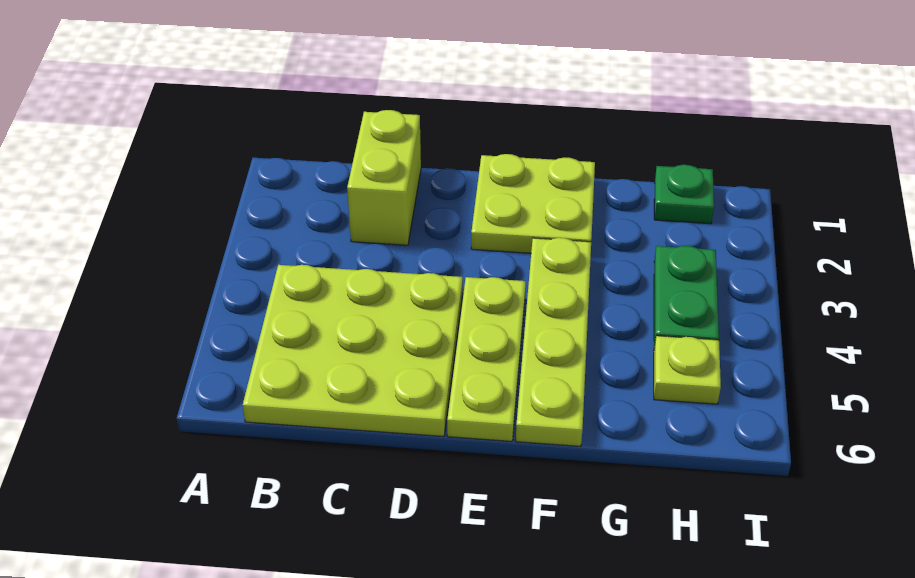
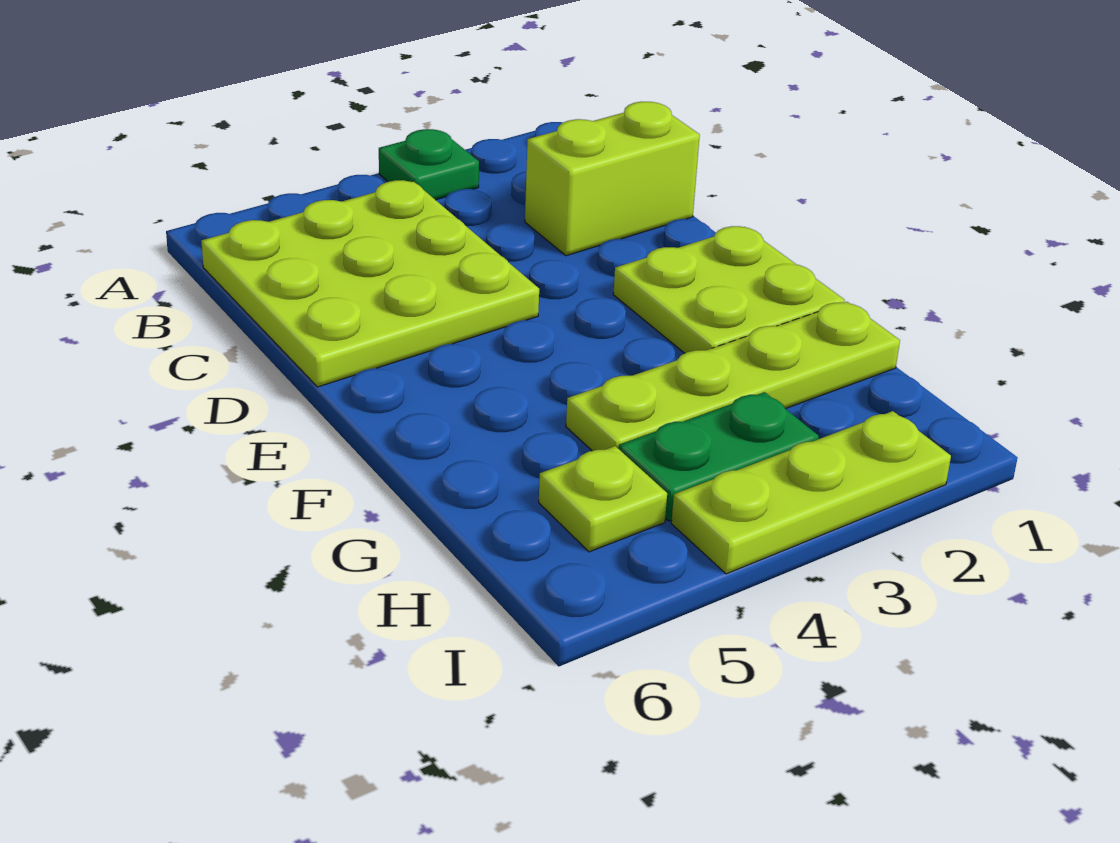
lime plate E4:E6 level 1 -> lime plate I2:I4 level 1
lime plate F3:F6 level 1 -> lime plate G1:G4 level 1
green plate H1 level 1 -> green plate A3 level 1

